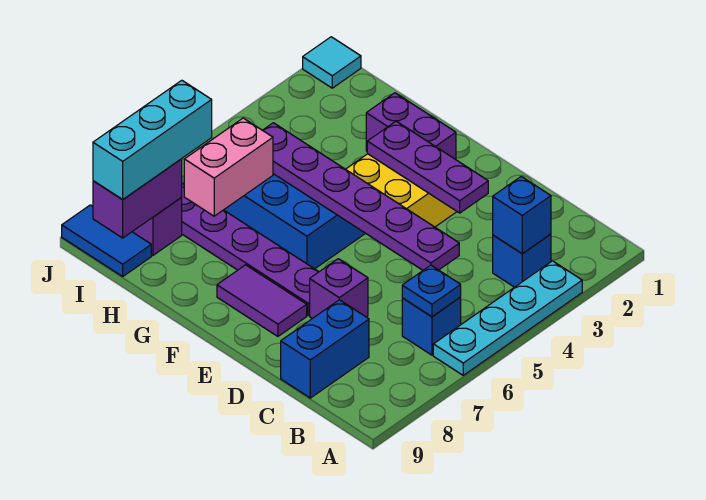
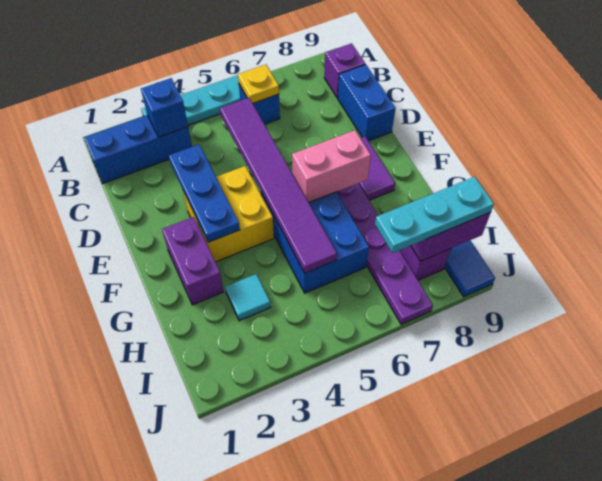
blue brick B3 level 1 -> blue brick B1:B3 level 1
blue plate B6 level 2 -> yellow plate B6 level 2
purple plate C5:H5 level 2 -> purple tile C5:H5 level 2
blue brick C8:C9 level 1 -> blue brick C9:D9 level 1
purple plate D3:F3 level 2 -> blue plate D3:F3 level 2
purple brick D7 level 1 -> purple brick B9 level 1
pink brick H6:H7 level 2 -> pink brick F6:F7 level 2
cyan brick I7:I9 level 3 -> cyan plate I7:I9 level 3
cyan tile J1 level 1 -> cyan tile H3 level 1

